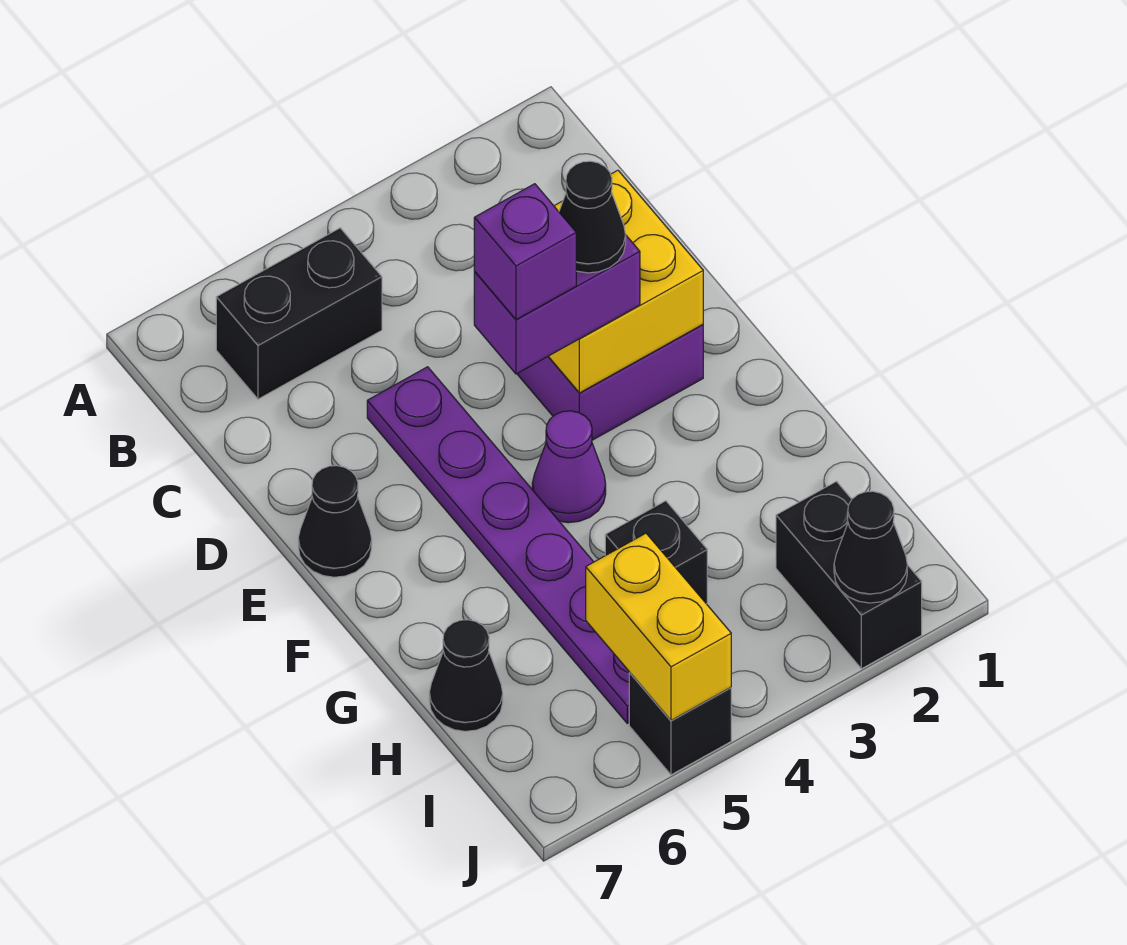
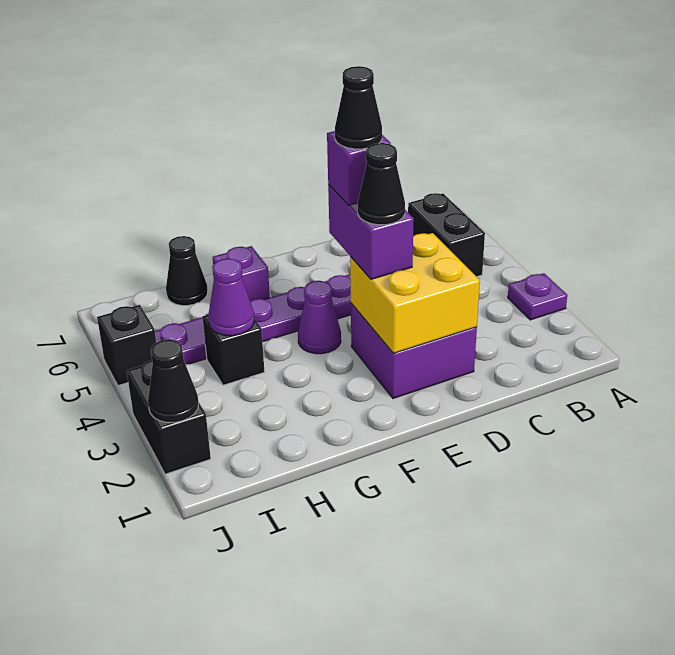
none -> purple plate A3 level 1
black cone E7 level 1 -> black cone E4 level 5
none -> purple brick G6 level 1
none -> purple cone H4 level 2
black brick I2:J2 level 1 -> black brick J2:J3 level 1
yellow brick I5:J5 level 2 -> none

